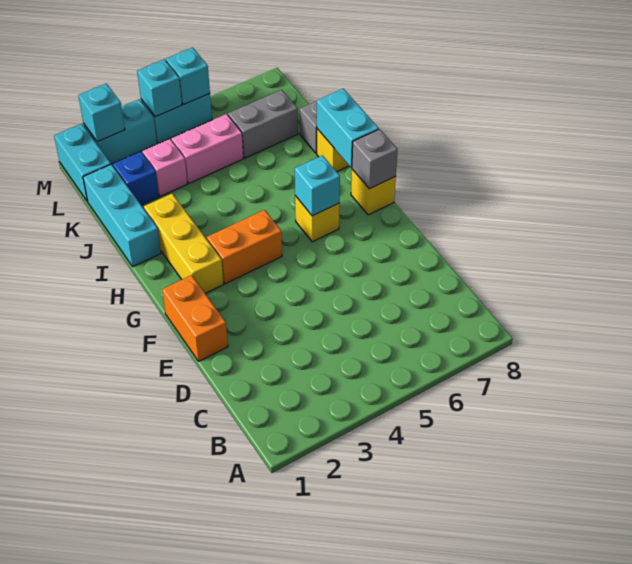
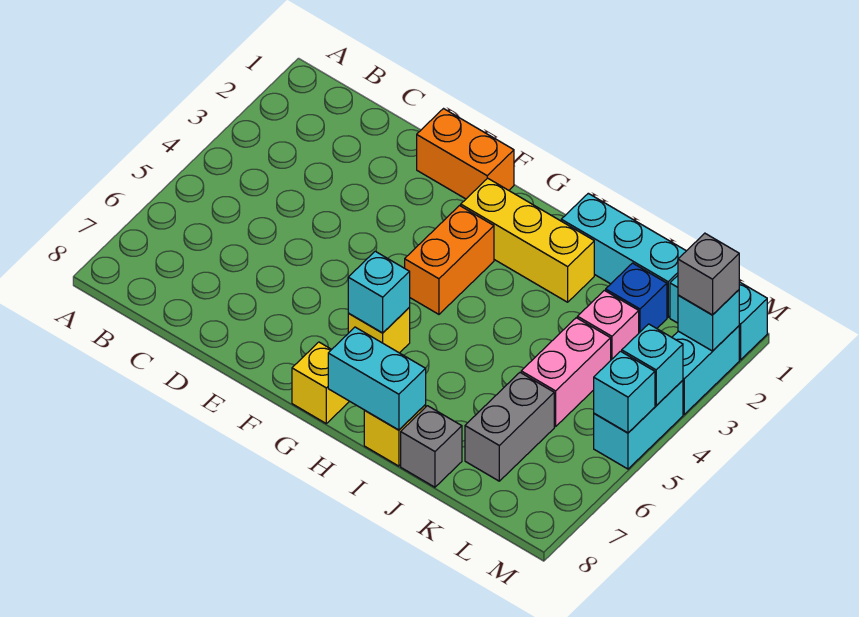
grey brick G8 level 2 -> grey brick M2 level 3

